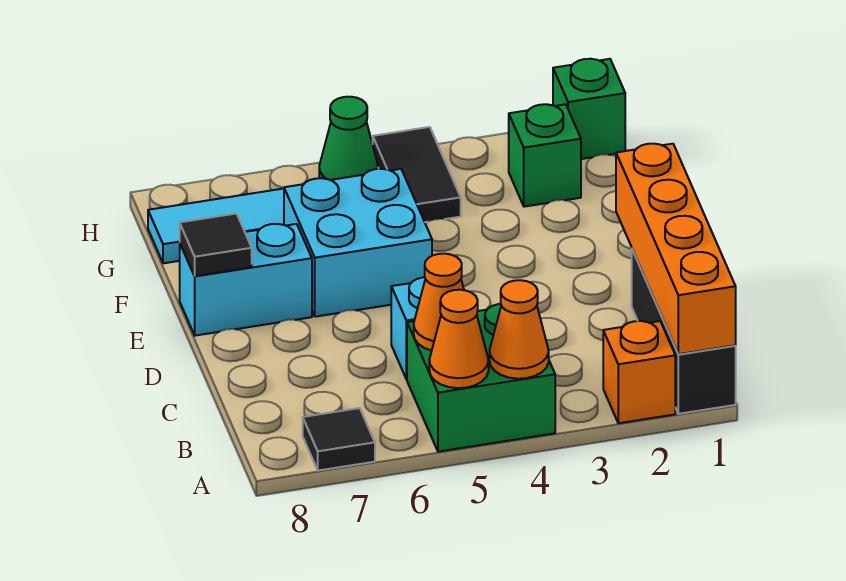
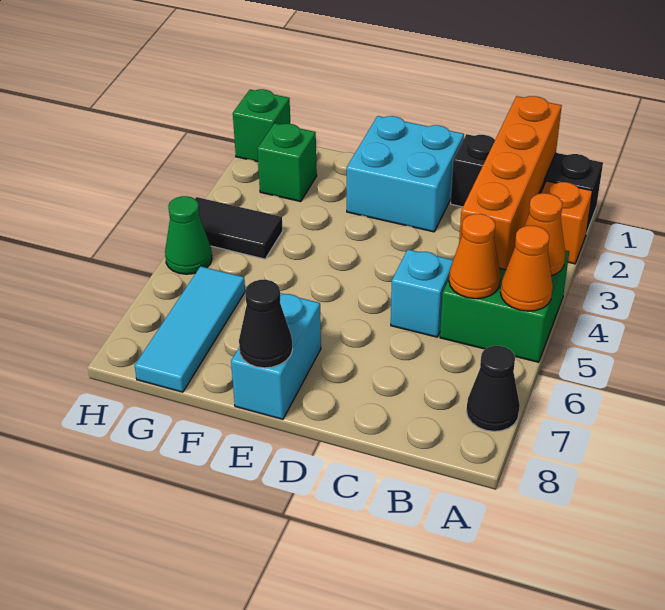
orange brick A1:D1 level 2 -> orange brick B1:B4 level 2
black tile A7 level 1 -> black cone A7 level 1
cyan brick E5:F6 level 1 -> cyan brick D1:E2 level 1
black tile E8 level 2 -> black cone E8 level 2

